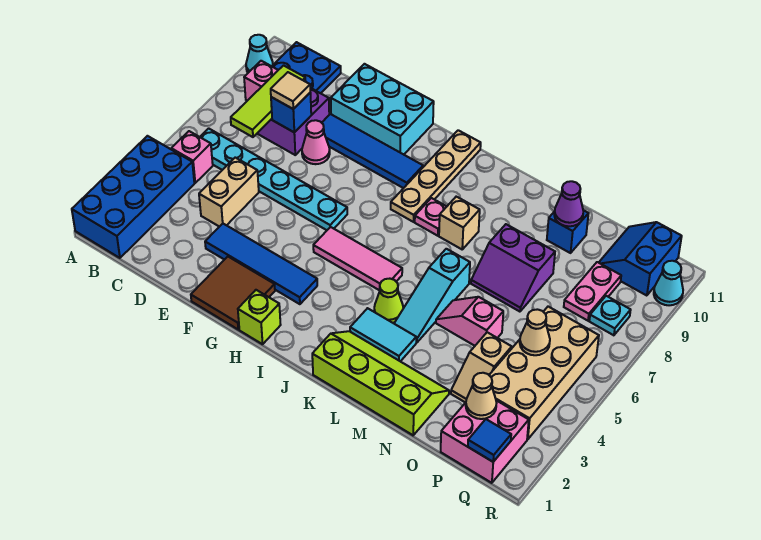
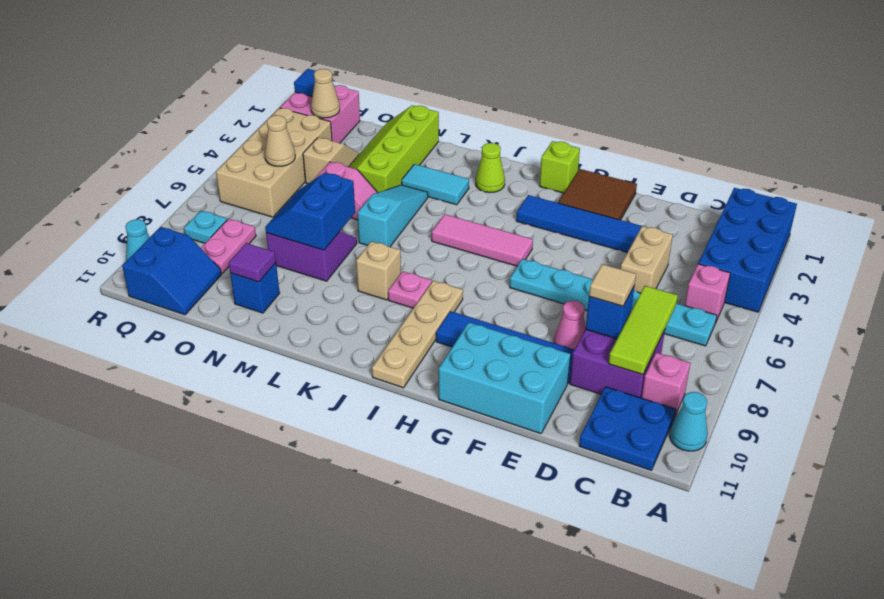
lime slope K1:N2 level 1 top 1 -> lime slope M1:N4 level 1 top M
lime cone K4 level 1 -> lime cone J2 level 1
none -> blue slope M7:N8 level 2 top M
purple cone N10 level 2 -> purple tile N10 level 2

